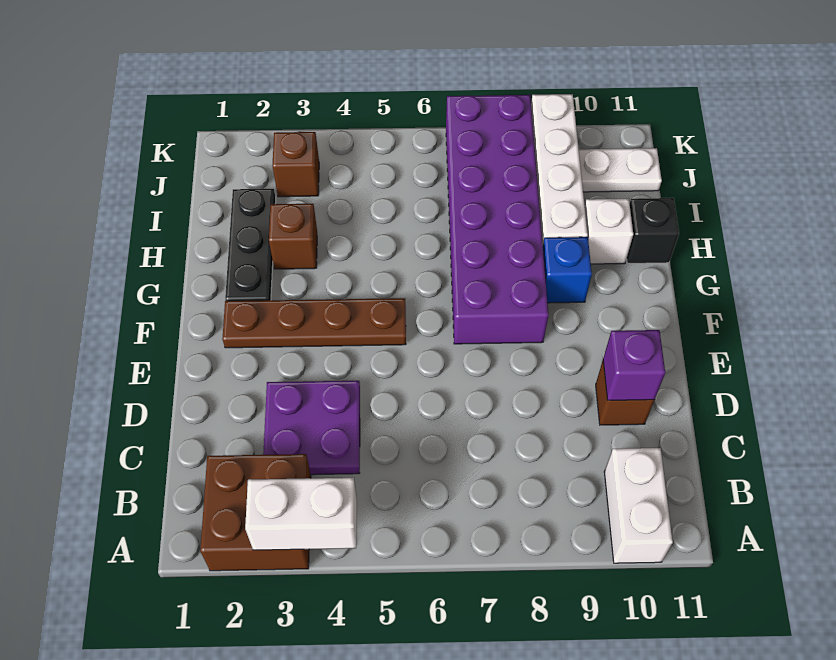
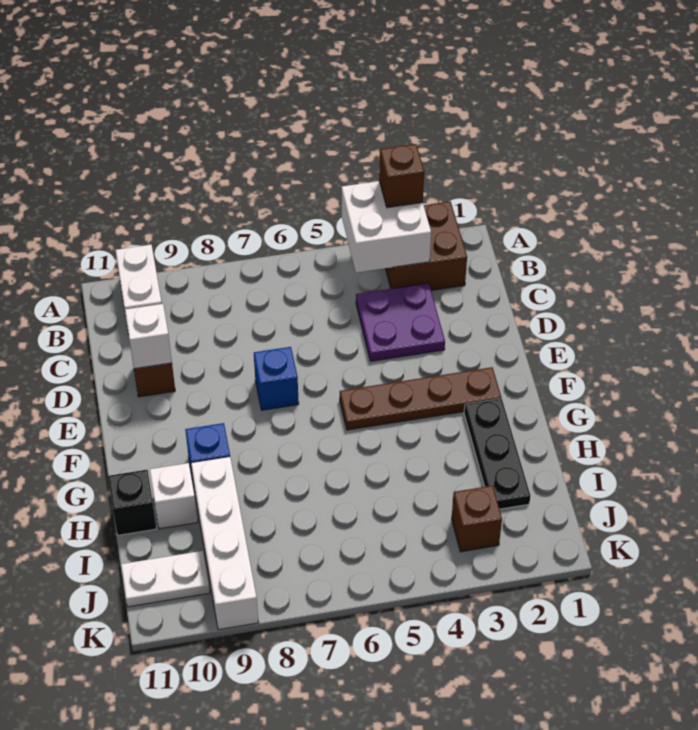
white brick A3:A4 level 2 -> white brick A3:B4 level 2
purple brick D10 level 2 -> white brick D10 level 2
none -> blue brick E7 level 1
purple brick F7:K8 level 1 -> none
brown brick H3 level 1 -> brown brick A3 level 3

